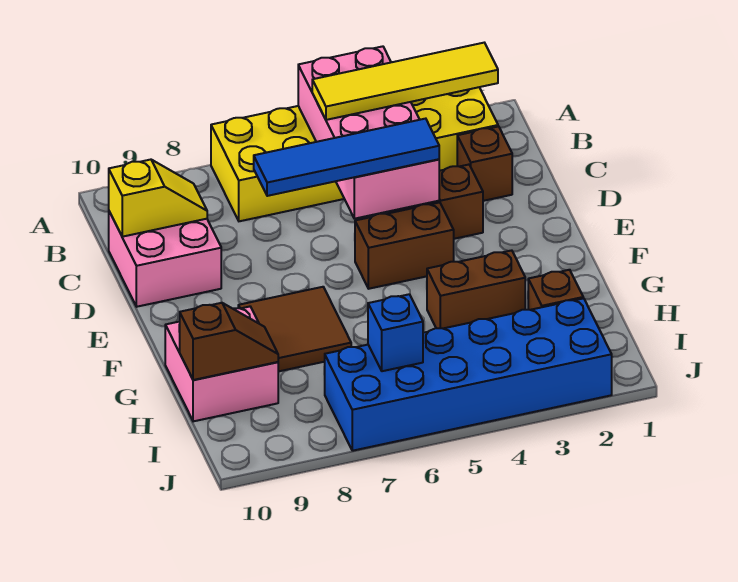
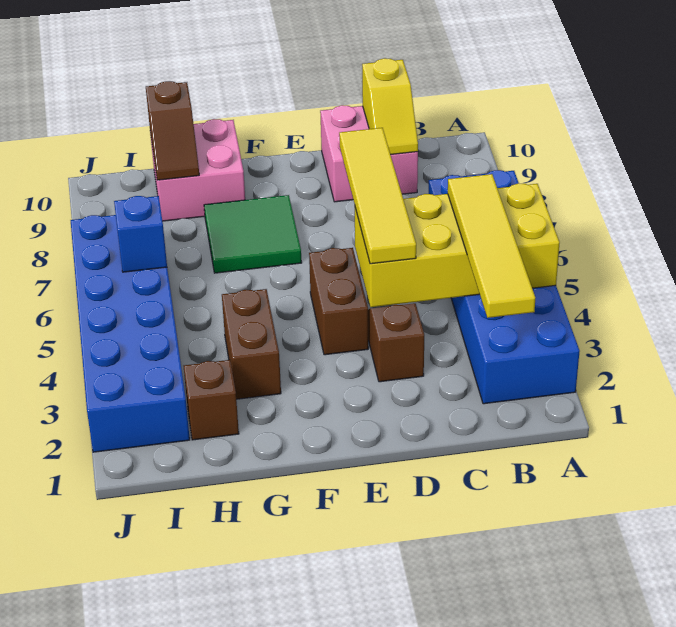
yellow brick A2:B7 level 1 -> blue brick A2:B7 level 1
pink brick A4:D5 level 2 -> yellow brick A4:D5 level 2
brown brick C2 level 1 -> none
blue tile D4:D7 level 3 -> yellow tile D4:D7 level 3
brown tile F7:G8 level 1 -> green tile F7:G8 level 1

